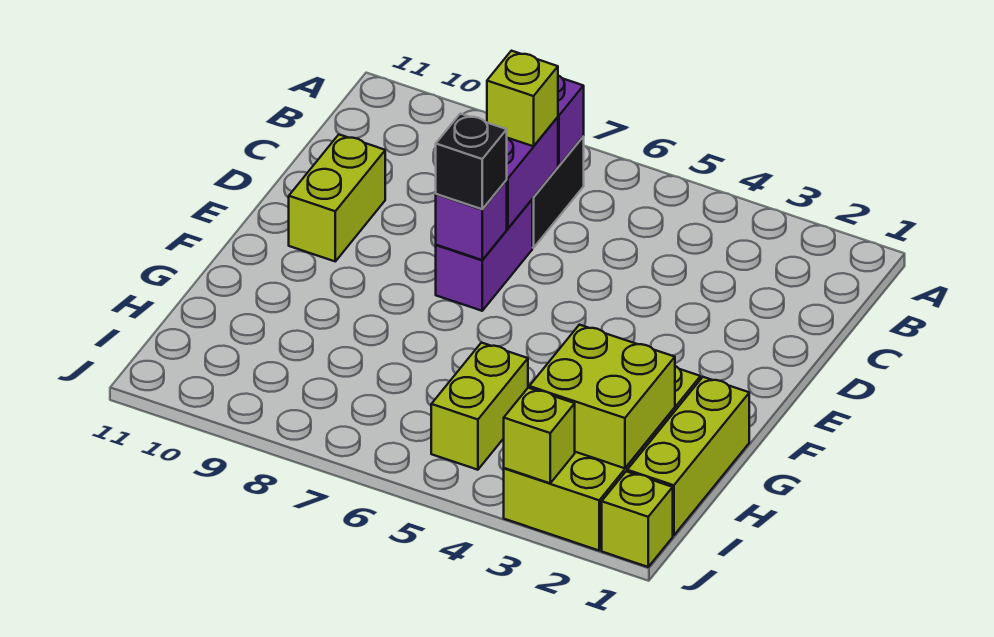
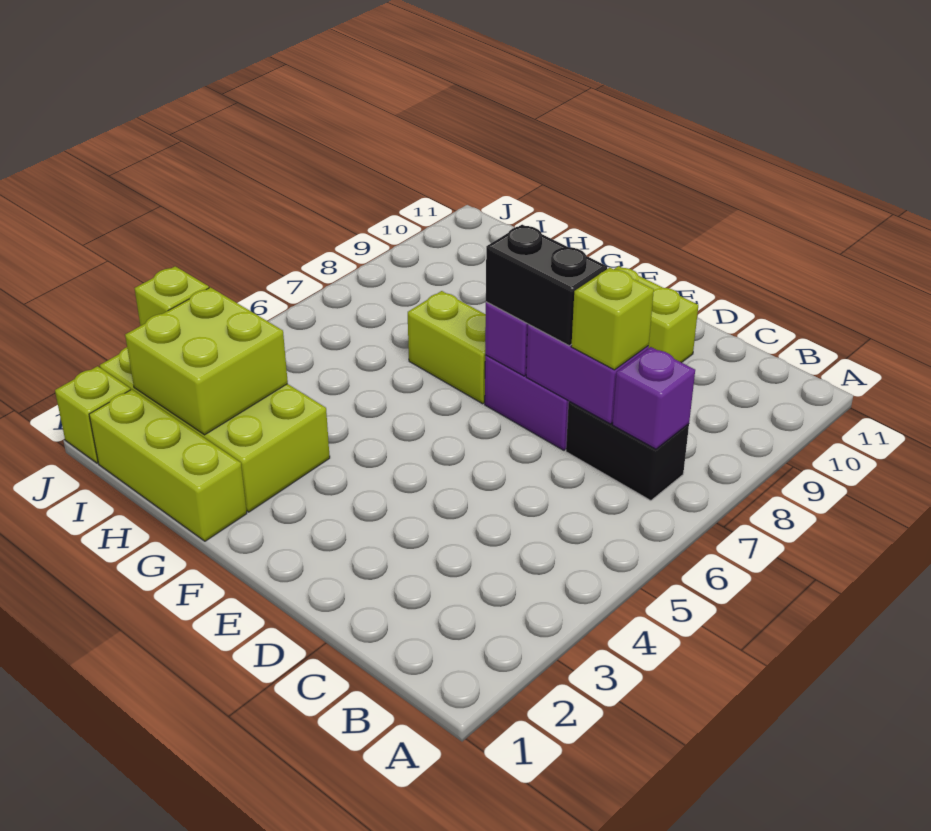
black brick E7 level 3 -> black brick D7:E7 level 3
lime brick H5:I5 level 1 -> lime brick F7:G7 level 1

